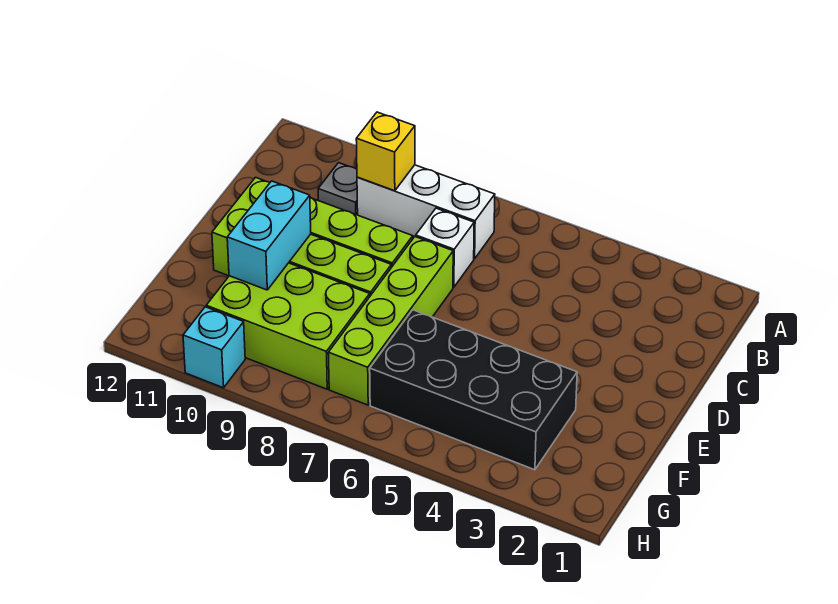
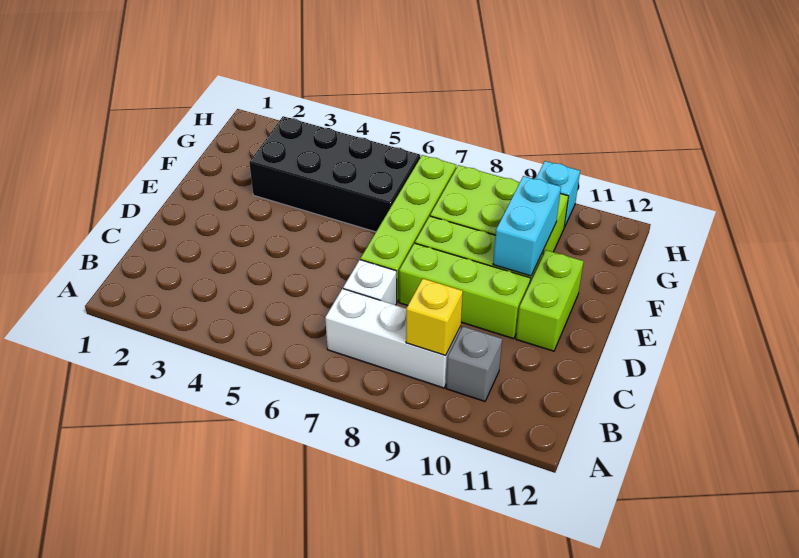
grey plate B10 level 1 -> grey brick B10 level 1

